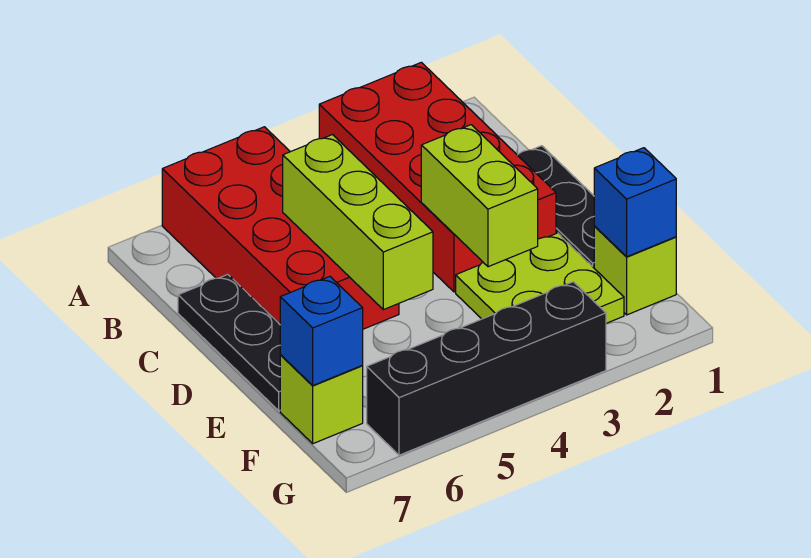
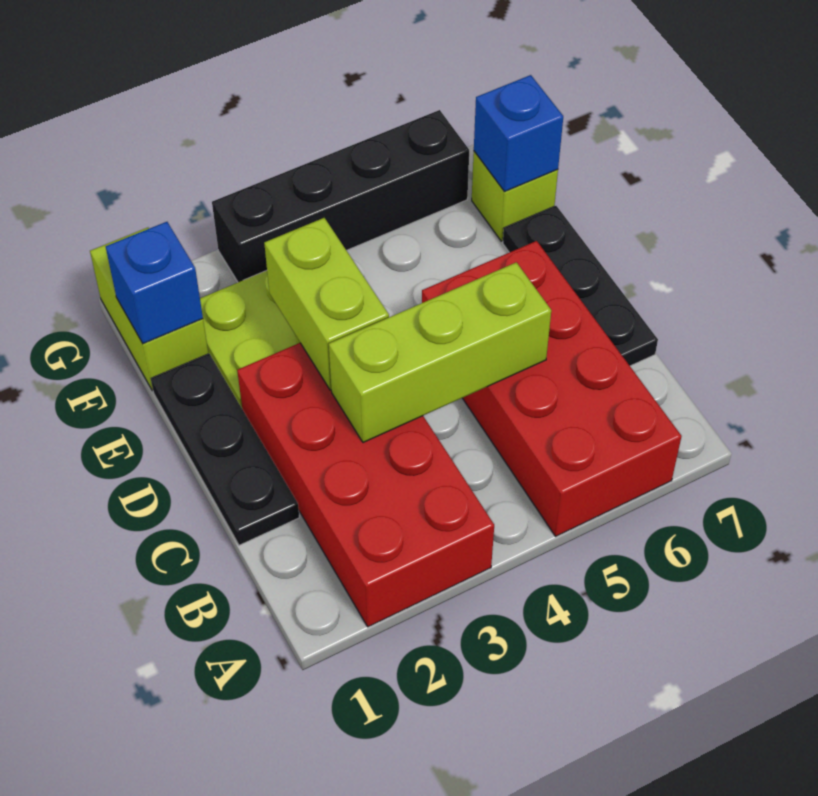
lime brick C5:E5 level 2 -> lime brick C3:C5 level 2
lime brick F1 level 1 -> lime brick F1:G1 level 1

